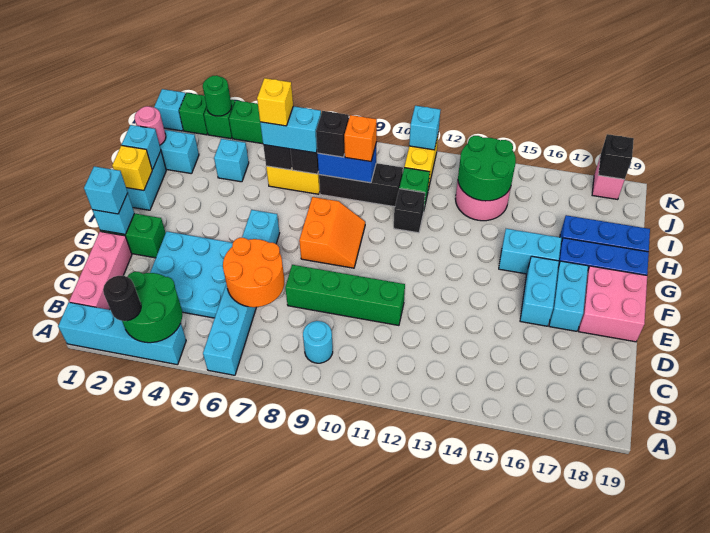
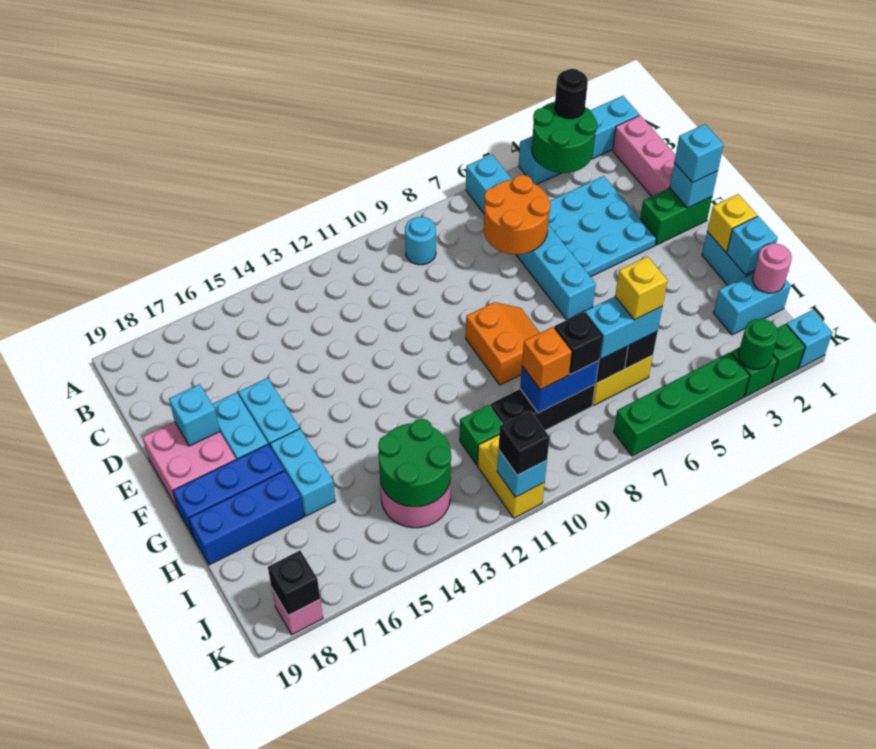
green brick D8:D11 level 1 -> none
orange slope F8:G9 level 1 top 8 -> orange slope F8:G9 level 1 top 9
cyan brick G15:G16 level 1 -> cyan brick G16:H16 level 1
black brick H11 level 1 -> black brick K11 level 3
cyan brick I4 level 1 -> cyan brick E18 level 2

